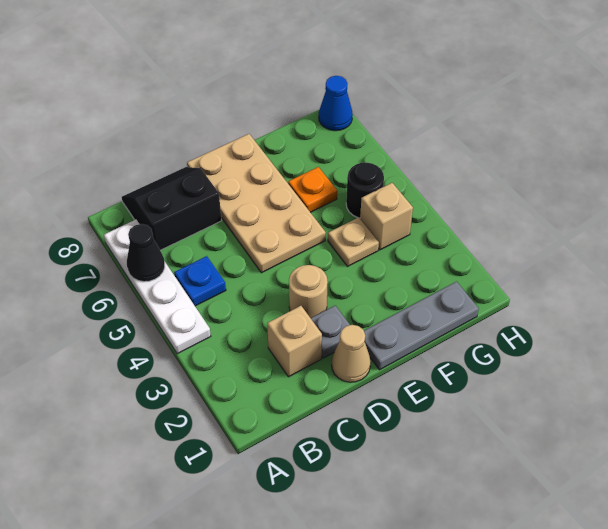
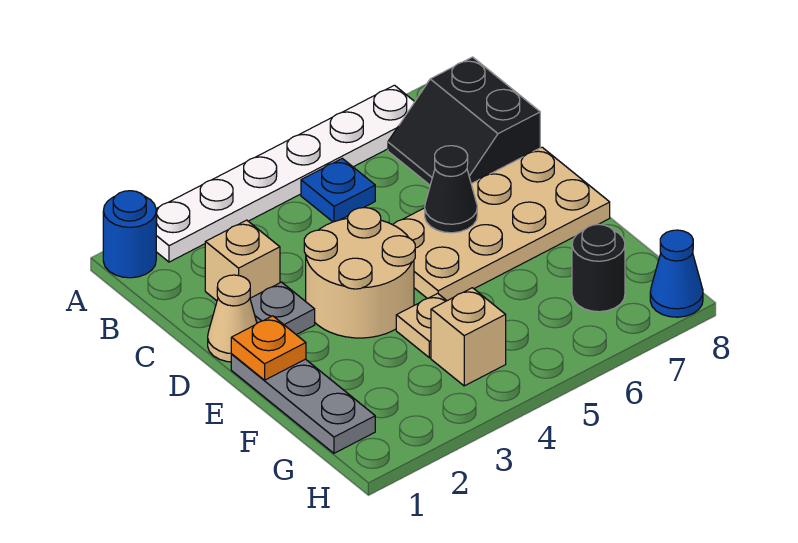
none -> blue round brick A1 level 1
white plate A4:A7 level 1 -> white plate A2:A7 level 1
black cone A6 level 2 -> black cone D6 level 2
black slope B7:C8 level 1 top 7 -> black slope B7:C8 level 1 top 8
tan round brick D3 level 1 -> tan round brick D3:E4 level 1
orange plate F6 level 1 -> orange plate E1 level 2
black round brick G5 level 1 -> black round brick G7 level 1

